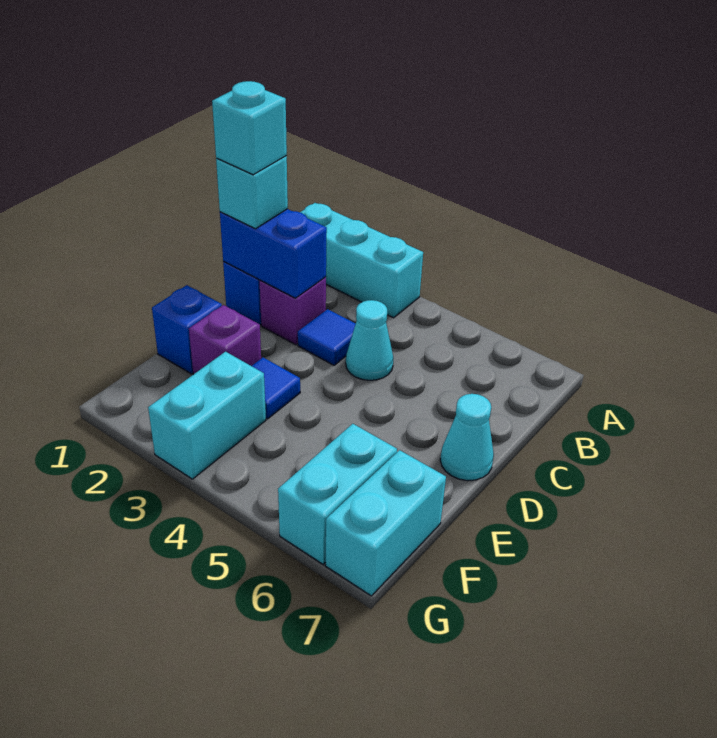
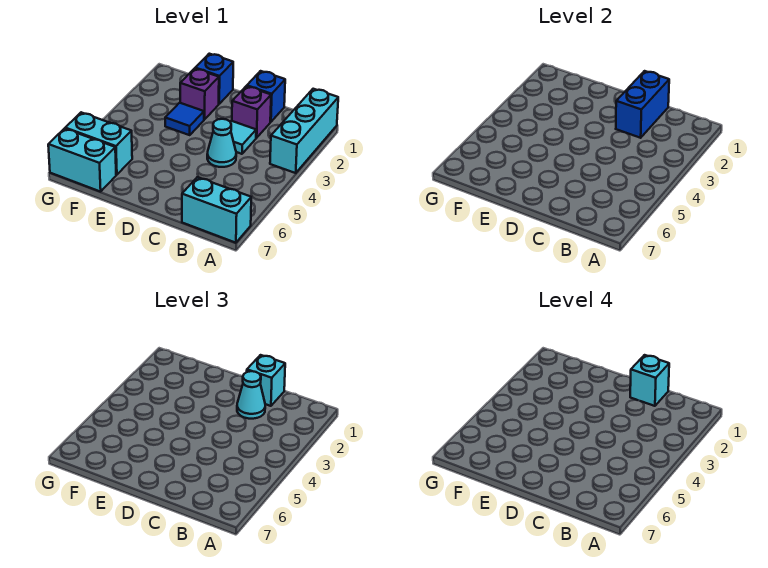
blue tile C3 level 1 -> cyan tile C3 level 1
cyan cone D7 level 1 -> cyan cone C2 level 3
cyan brick F3:G3 level 1 -> cyan brick A7:B7 level 1

